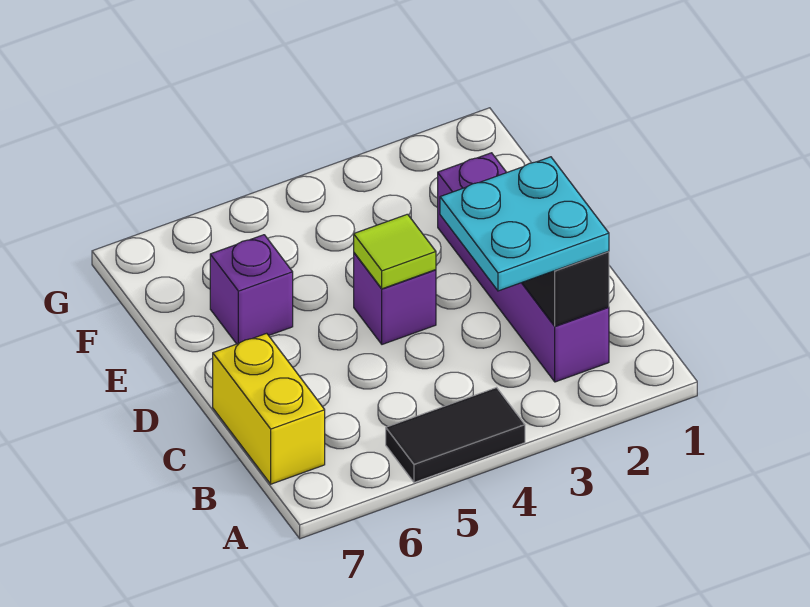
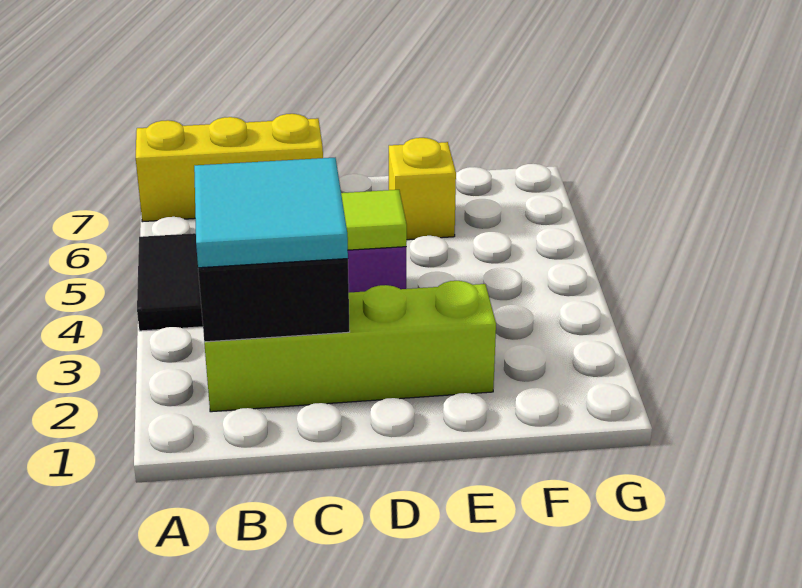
purple brick B2:E2 level 1 -> lime brick B2:E2 level 1
cyan plate B2:C3 level 3 -> cyan tile B2:C3 level 3
yellow brick B7:C7 level 1 -> yellow brick A7:C7 level 1
purple brick E6 level 1 -> yellow brick E6 level 1

